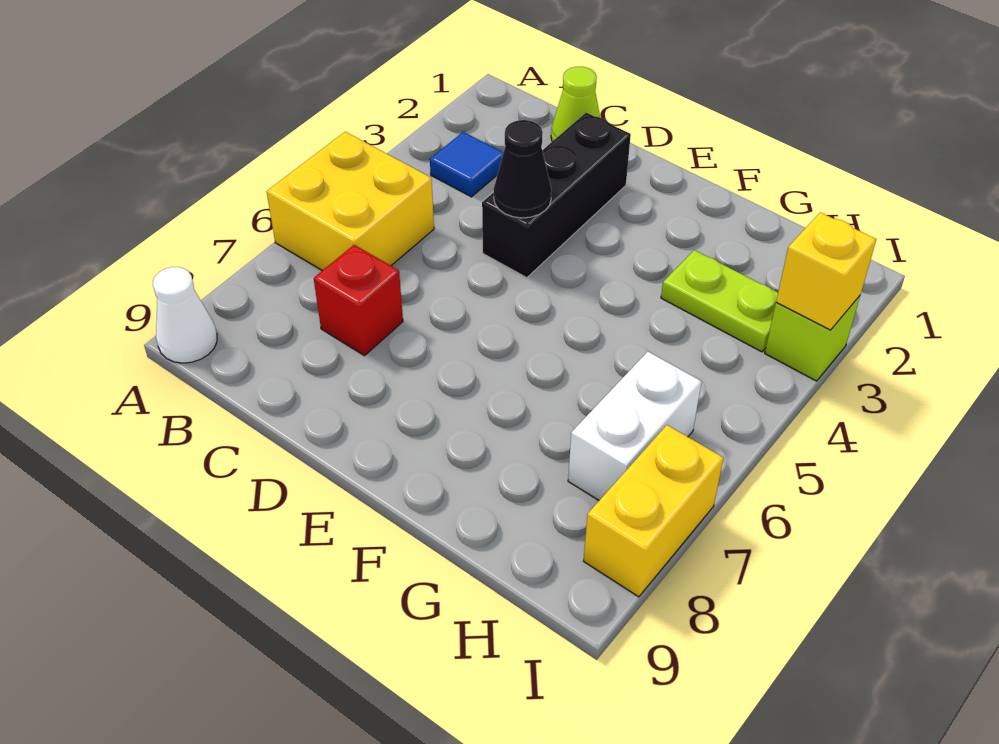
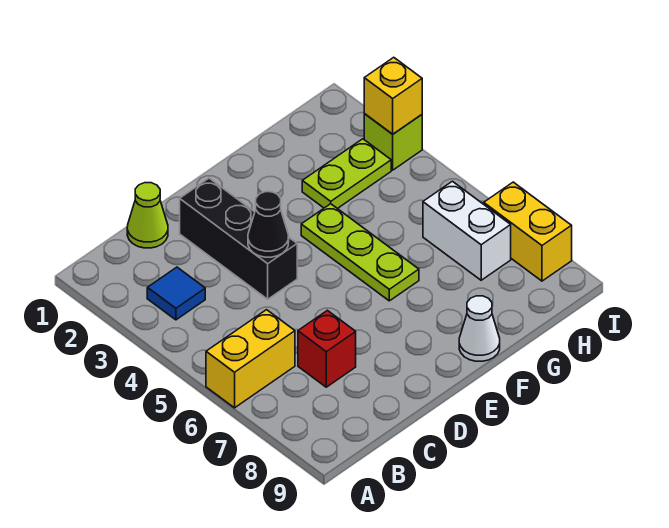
yellow brick A5:B6 level 1 -> yellow brick A6:B6 level 1
white cone A9 level 1 -> white cone F9 level 1
none -> lime plate F4:F6 level 1

